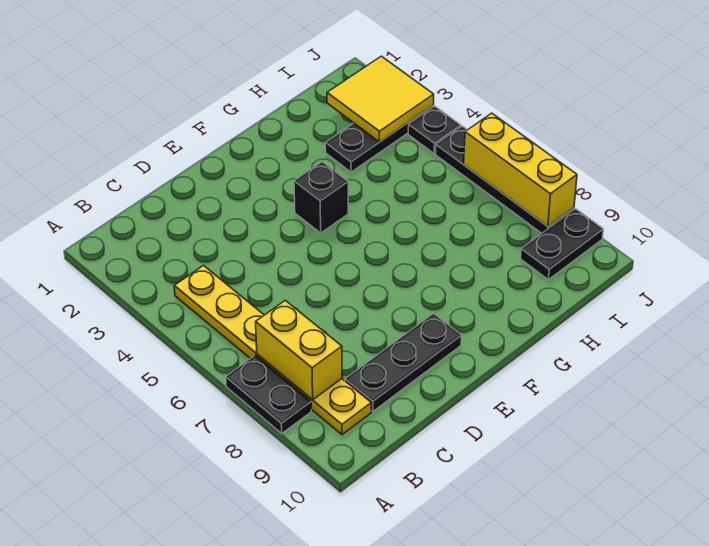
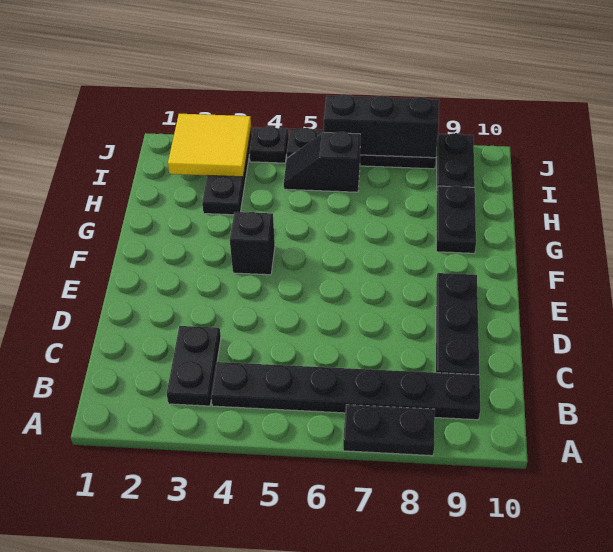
none -> black plate B3:C3 level 1
yellow plate B4:B9 level 1 -> black plate B4:B9 level 1
yellow brick B7:B8 level 2 -> none
none -> black plate G9:H9 level 1
none -> black slope I5:I6 level 1 top 6
yellow brick J6:J8 level 2 -> black brick J6:J8 level 2

